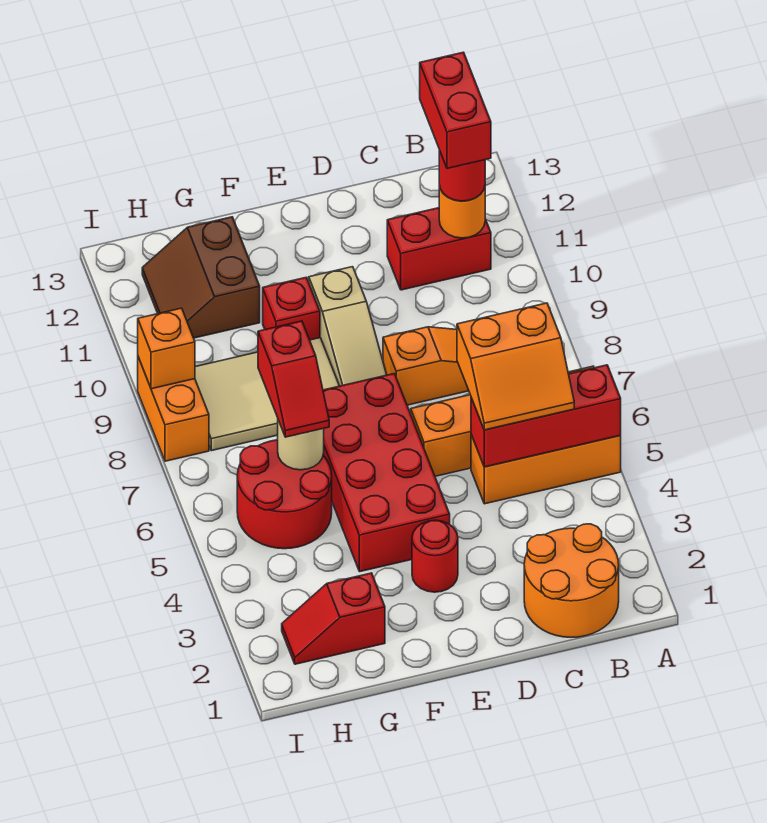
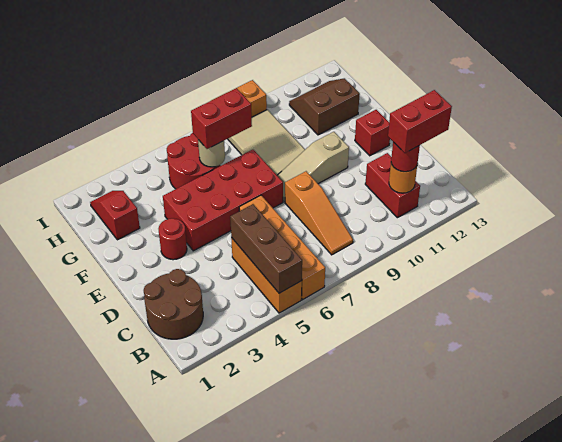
red brick A5:C5 level 2 -> brown brick A5:C5 level 2
orange round brick B1:C2 level 1 -> brown round brick B1:C2 level 1
orange slope B5:C6 level 3 top 6 -> none
red brick F10 level 1 -> red brick E12 level 1
red slope G6:G7 level 3 top 7 -> red brick G6:G7 level 3
orange brick I9 level 2 -> none

